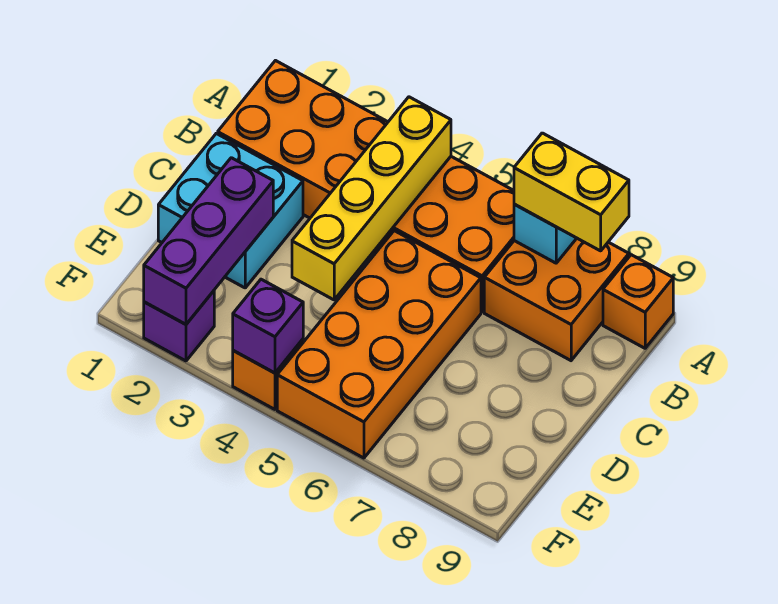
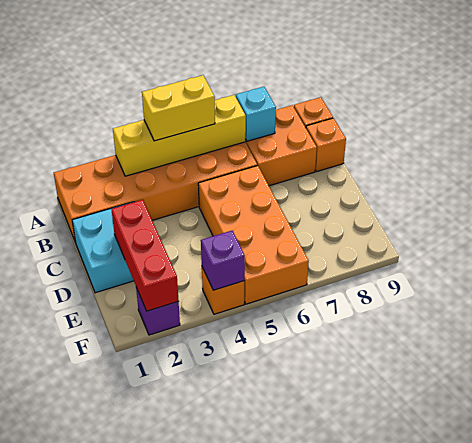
yellow brick A4:D4 level 2 -> yellow brick A3:A6 level 2
yellow brick A7:A8 level 3 -> yellow brick A4:A5 level 3
none -> orange brick B9 level 1
purple brick D2:F2 level 2 -> red brick D2:F2 level 2

